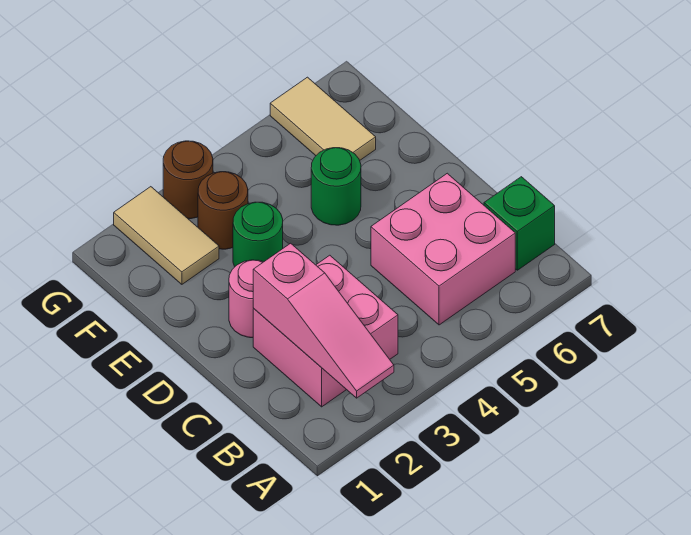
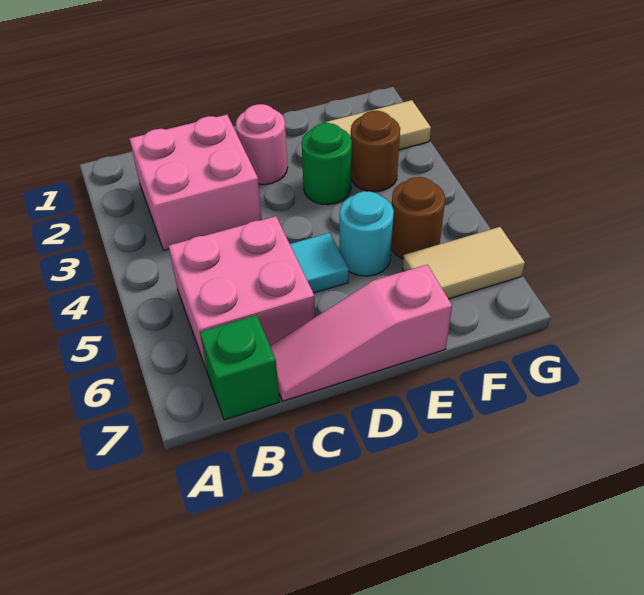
pink slope A2:C2 level 2 top C -> pink slope C7:E7 level 1 top E
none -> cyan tile D5 level 1
green round brick E5 level 1 -> cyan round brick E5 level 1
brown round brick G3 level 1 -> brown round brick F5 level 1

